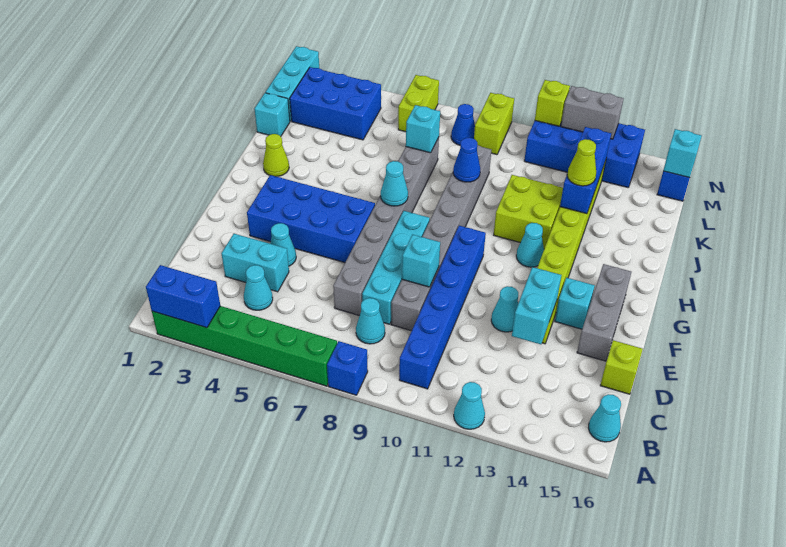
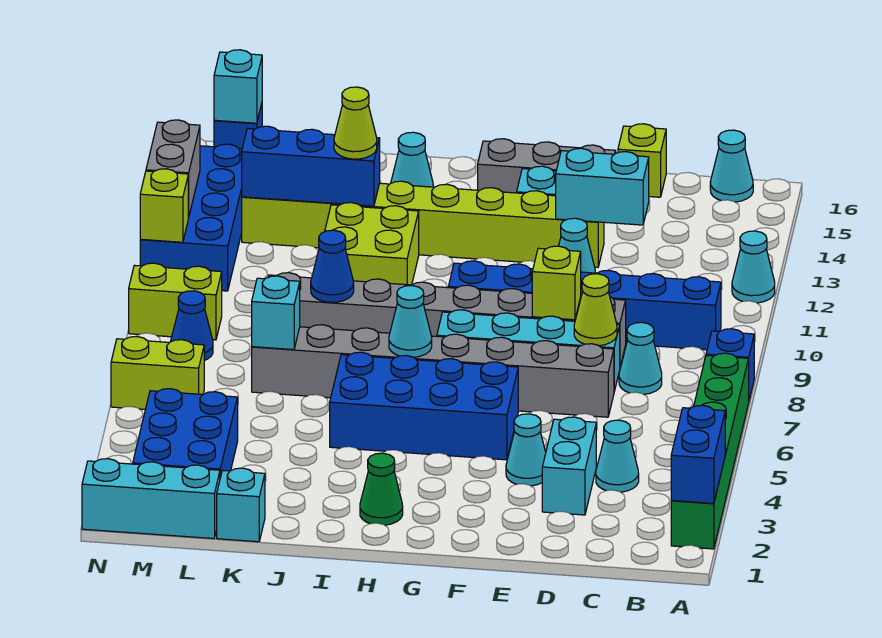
cyan brick E9 level 2 -> lime brick E9 level 2
blue brick F3:G6 level 1 -> blue brick F5:I6 level 1
none -> green cone H2 level 1
cyan cone H12 level 1 -> cyan cone I15 level 1
lime cone I2 level 1 -> lime cone D8 level 2

